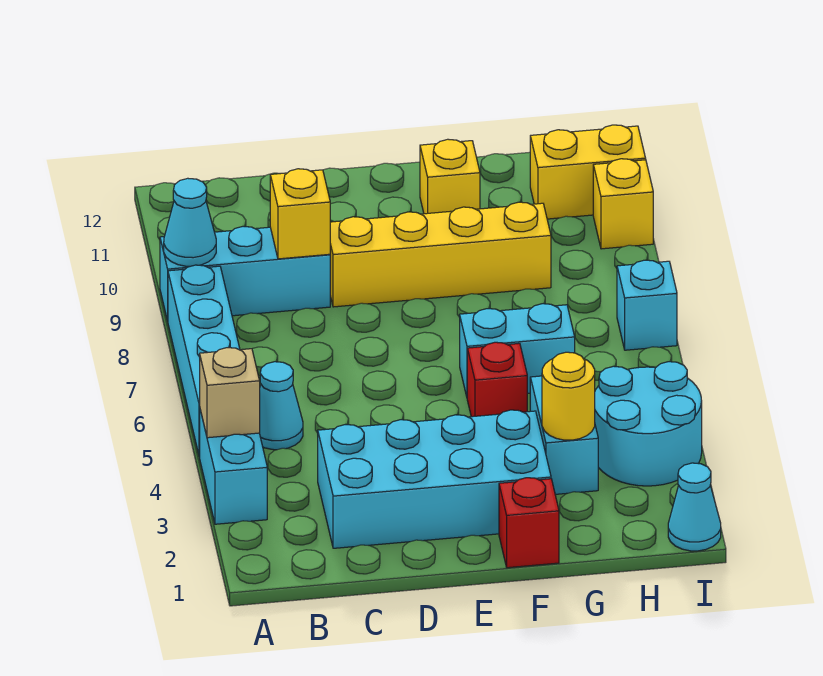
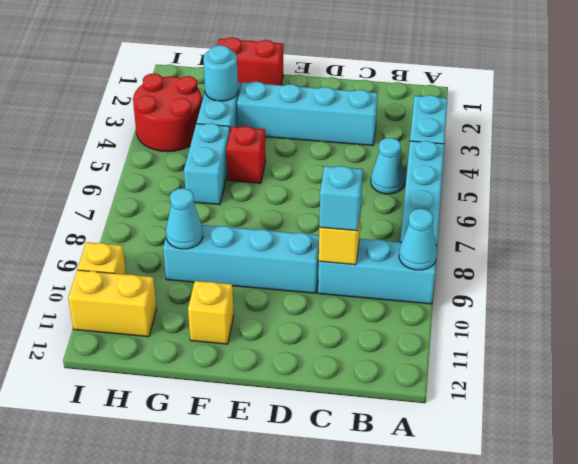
tan brick A4 level 2 -> none
cyan brick C2:F3 level 1 -> cyan brick C3:F3 level 1
yellow brick D9:G9 level 1 -> cyan brick D9:G9 level 1
red brick F1 level 1 -> red brick F1:G1 level 1
cyan brick F6:G6 level 1 -> cyan brick G5:G6 level 1
yellow round brick G3 level 2 -> cyan round brick G3 level 2
cyan round brick H3:I4 level 1 -> red round brick H3:I4 level 1
cyan cone I1 level 1 -> cyan cone G9 level 2
cyan brick I7 level 1 -> cyan brick C9 level 3

